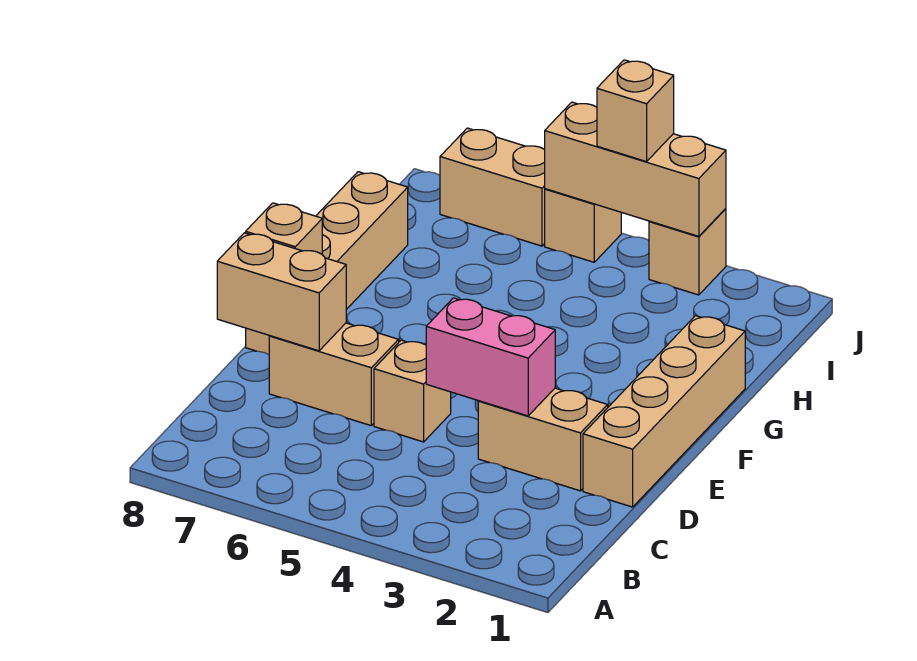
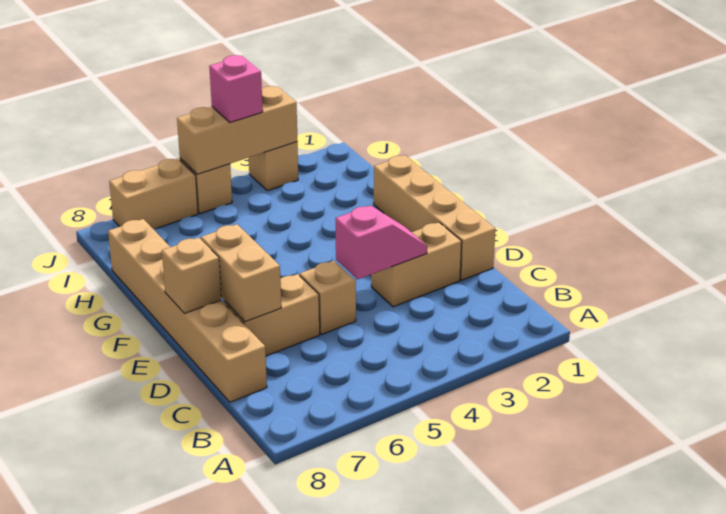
pink brick D3:D4 level 2 -> pink slope D3:D4 level 2 top 4
tan brick D7:D8 level 2 -> tan brick D7:E7 level 2
tan brick E8:H8 level 1 -> tan brick C8:H8 level 1
tan brick J4 level 3 -> pink brick J4 level 3

